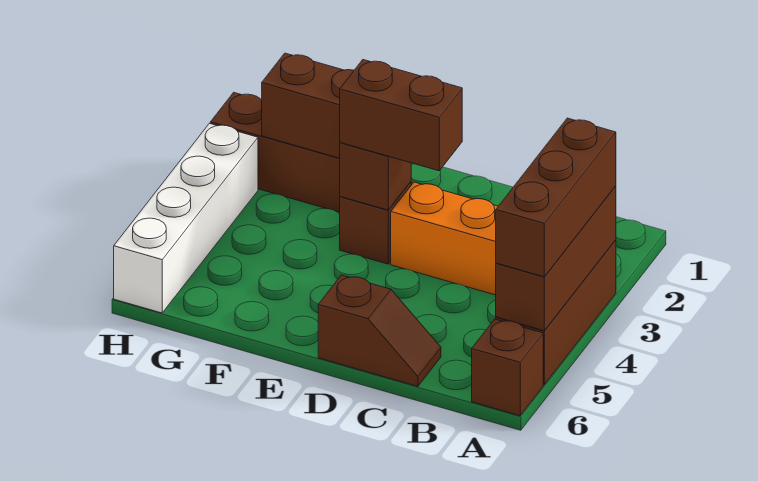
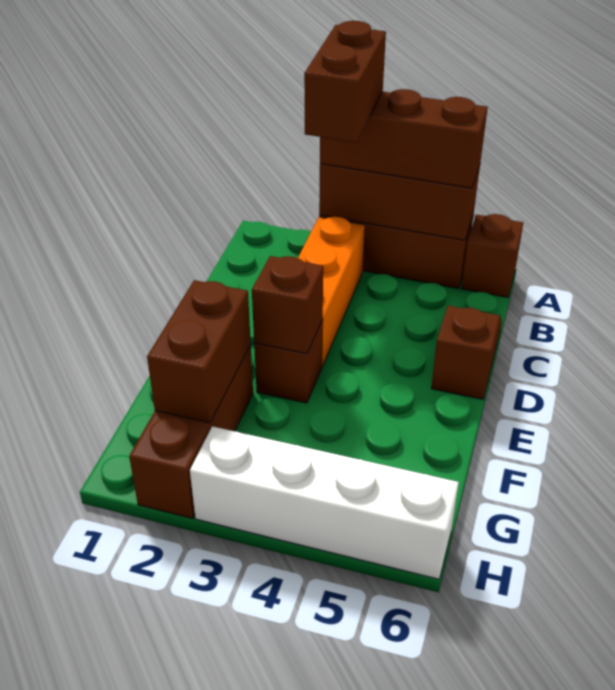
brown brick D3:E3 level 3 -> brown brick A3:B3 level 4

